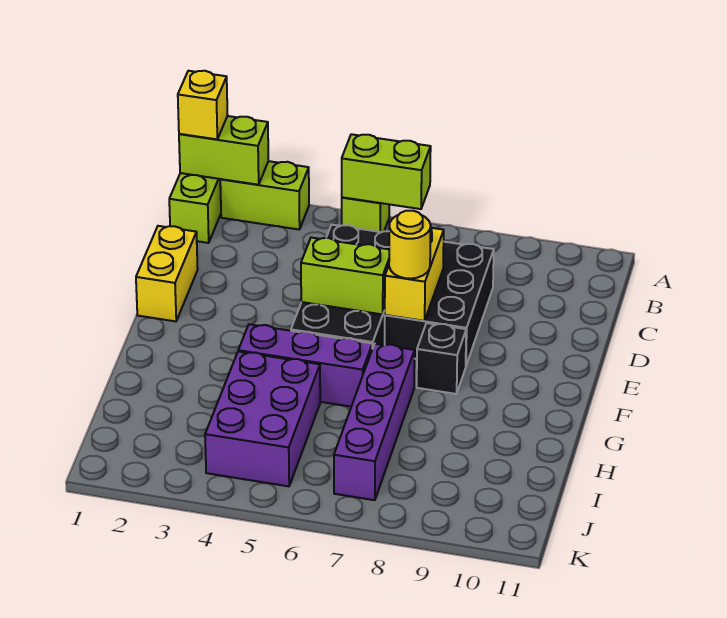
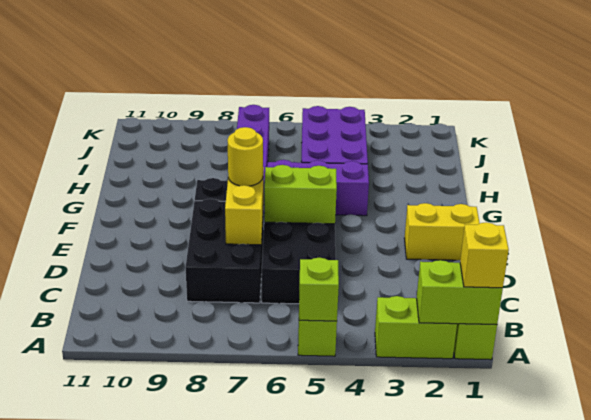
lime brick A5:A6 level 2 -> lime brick A5 level 2
yellow brick D1:E1 level 1 -> yellow brick E1:E2 level 1

